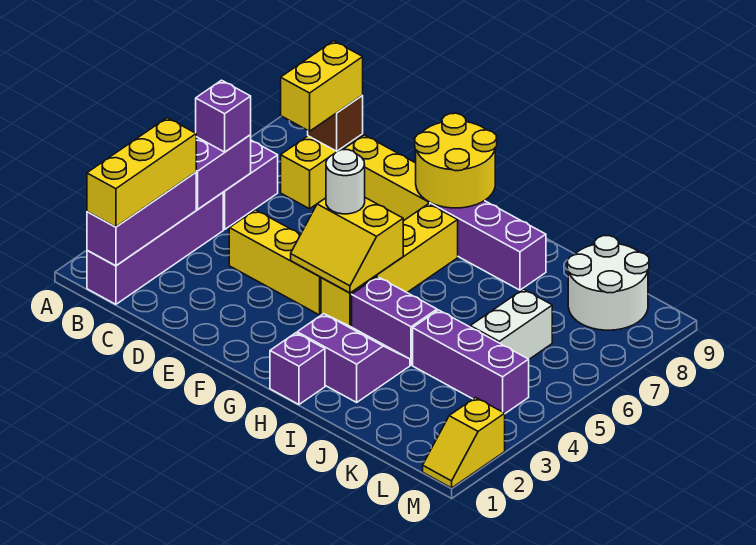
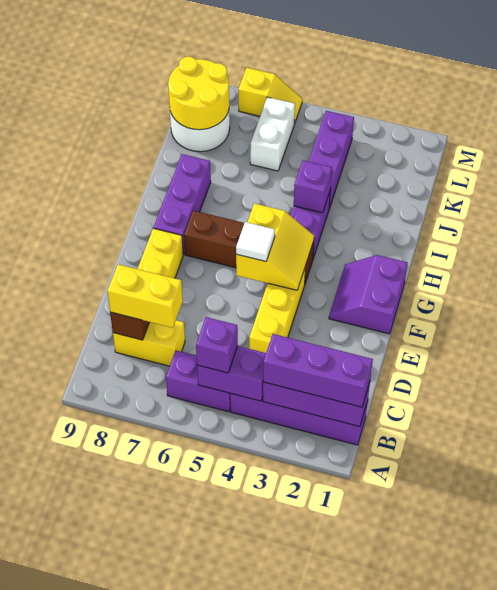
yellow brick B1:B3 level 3 -> purple brick B1:B3 level 3
white round brick F5 level 3 -> white tile F5 level 3
yellow round brick F8:G9 level 2 -> yellow round brick K8:L9 level 2
yellow brick G4:G7 level 1 -> brown brick G4:G7 level 1
purple brick H1 level 1 -> purple brick I4 level 2
purple slope H2:I3 level 1 top 2 -> purple slope F1:G2 level 1 top 1
white brick K5:K6 level 1 -> white brick K6:L6 level 1
yellow slope M1:M2 level 1 top 2 -> yellow slope M6:M7 level 1 top 7

